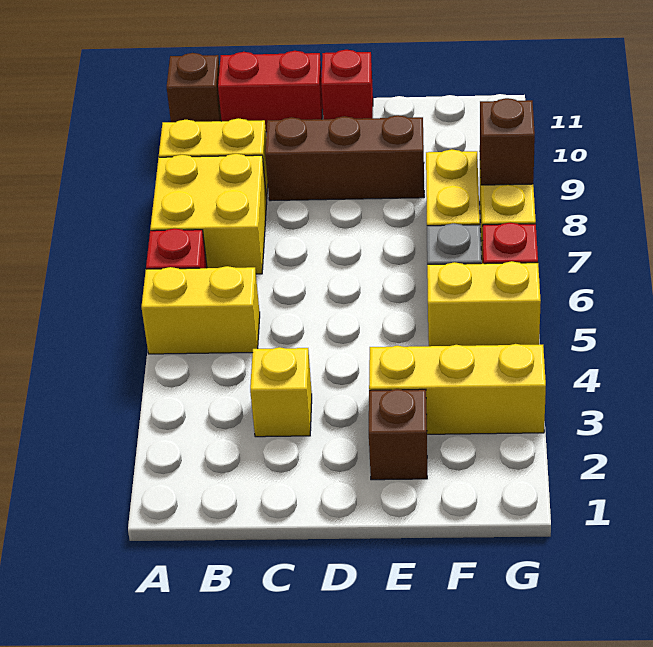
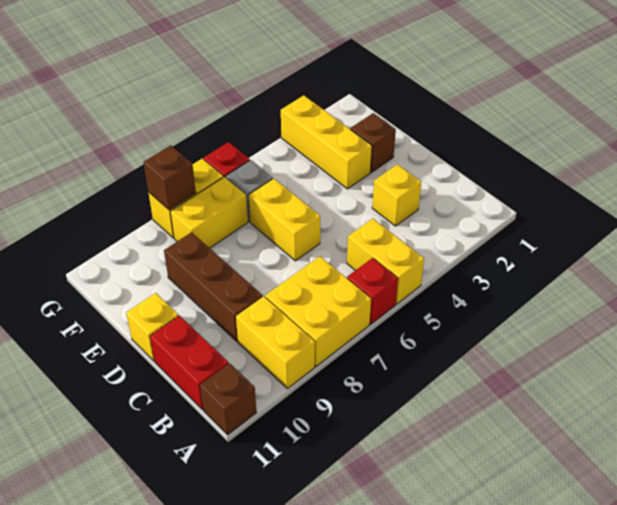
red brick D11 level 1 -> yellow brick D11 level 1
yellow brick F5:G5 level 1 -> yellow brick D6:E6 level 1

